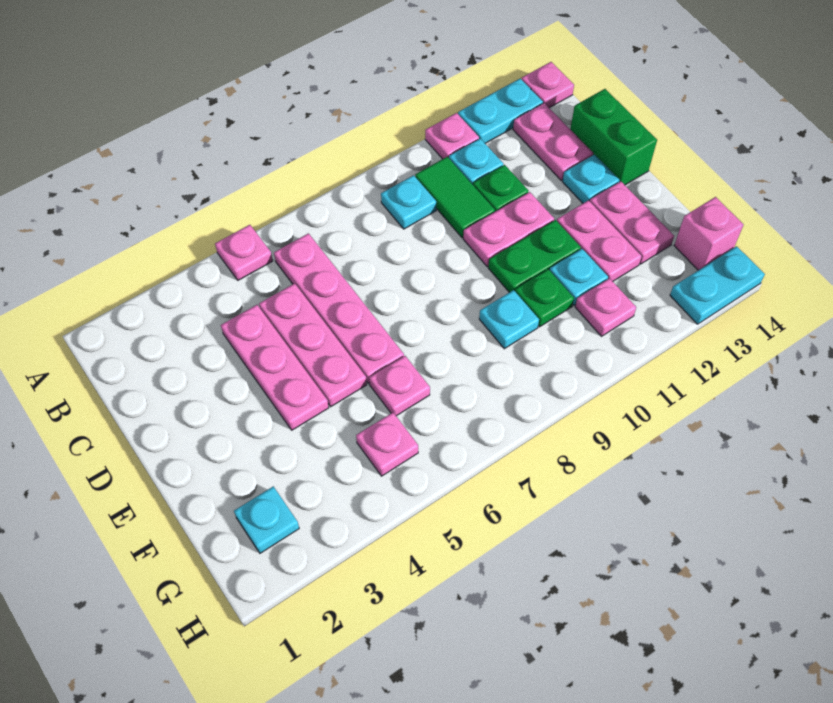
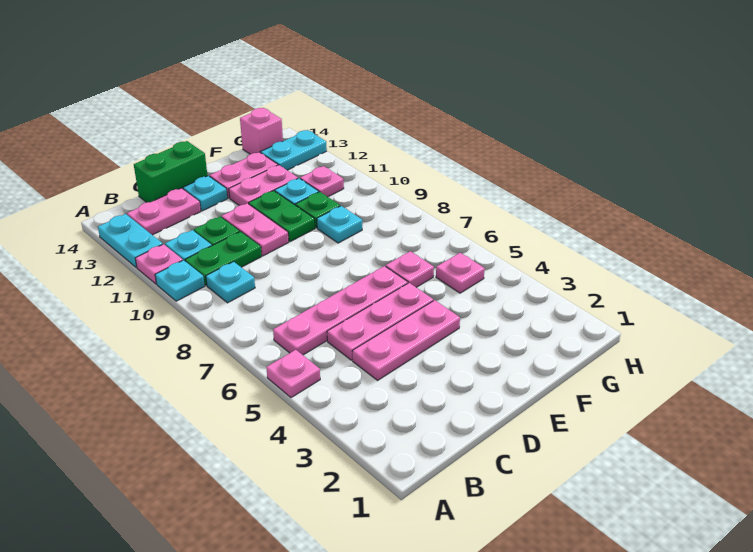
pink plate A14 level 1 -> none
green tile B10:C10 level 1 -> green plate B10:C10 level 1
cyan plate G2 level 1 -> cyan plate A10 level 1
cyan plate H13:H14 level 1 -> cyan plate G13:H13 level 1

